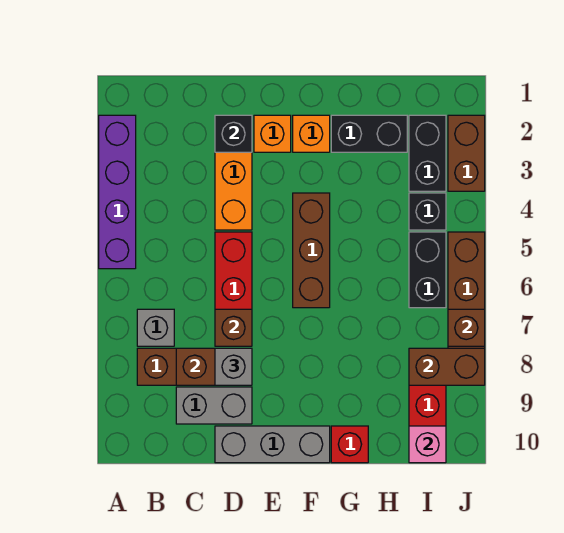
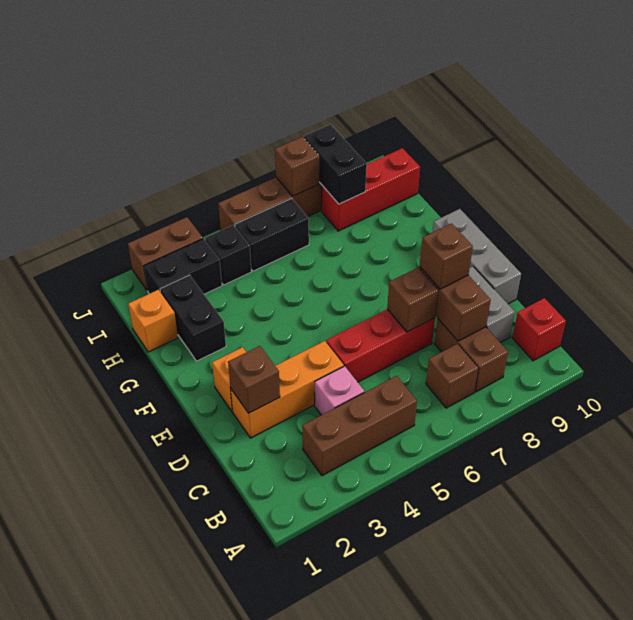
purple brick A2:A5 level 1 -> none
grey brick B7 level 1 -> brown brick B7 level 1
black brick D2 level 2 -> brown brick D2 level 2
grey brick D8 level 3 -> brown brick D8 level 3
orange brick F2 level 1 -> orange brick H1 level 1
brown brick F4:F6 level 1 -> brown brick B3:B5 level 1
red brick G10 level 1 -> red brick B10 level 1
brown brick I8:J8 level 2 -> black brick I8:J8 level 2
pink brick I10 level 2 -> pink brick C4 level 1

